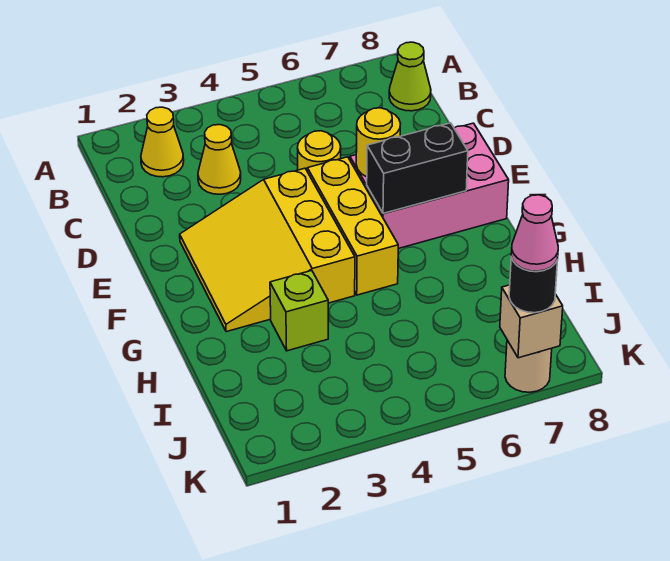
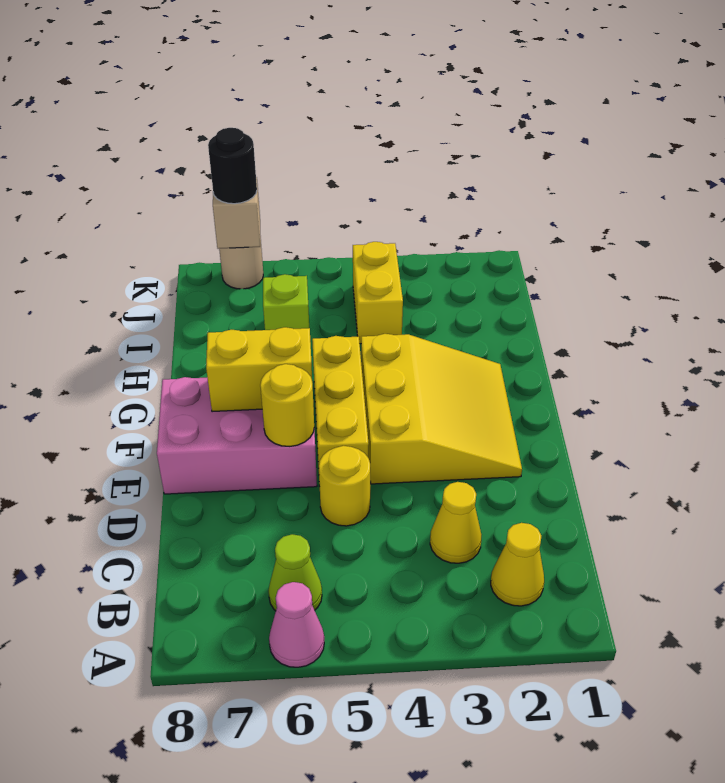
lime cone B8 level 1 -> lime cone B6 level 1
black brick F6:F7 level 2 -> yellow brick F6:F7 level 2
lime brick H3 level 1 -> lime brick I6 level 1
none -> yellow brick I4:J4 level 1
pink cone K7 level 4 -> pink cone A6 level 1

